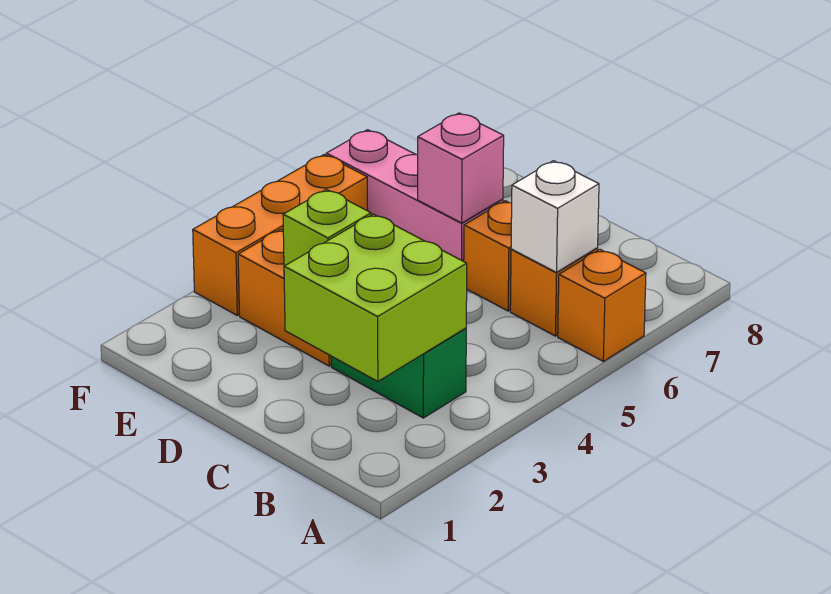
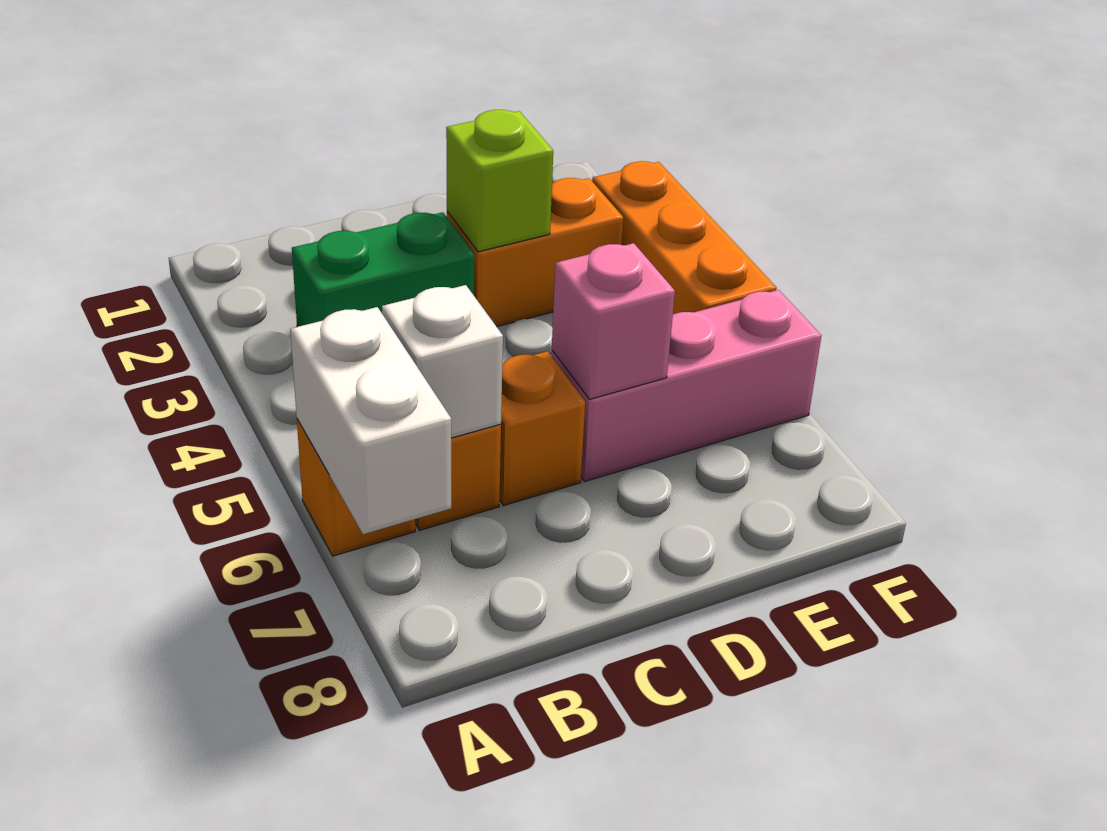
none -> white brick A6:A7 level 2
lime brick B2:C3 level 2 -> none

